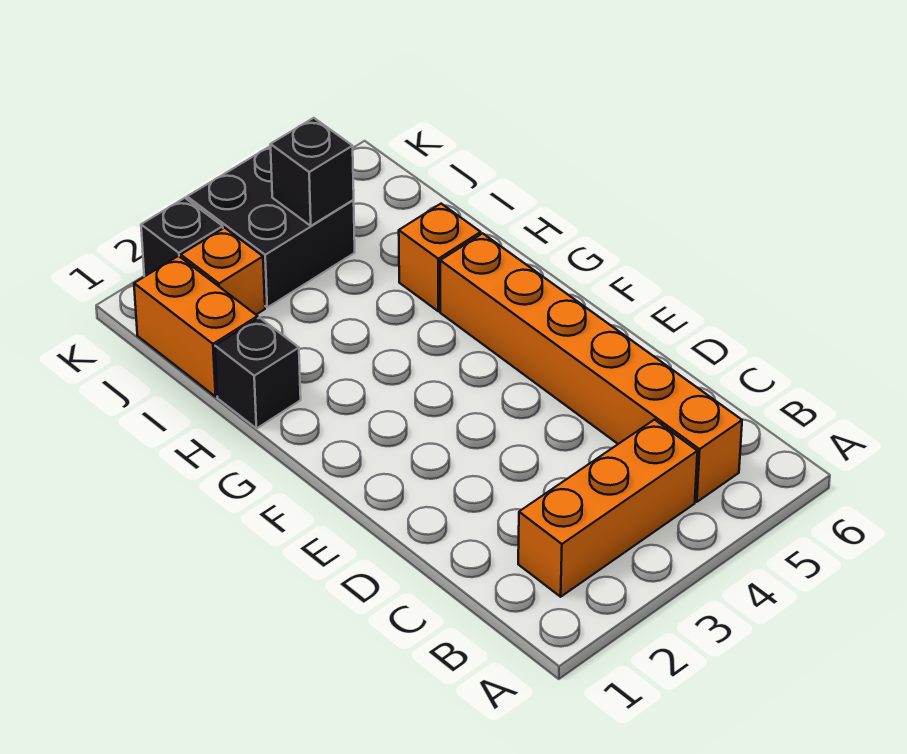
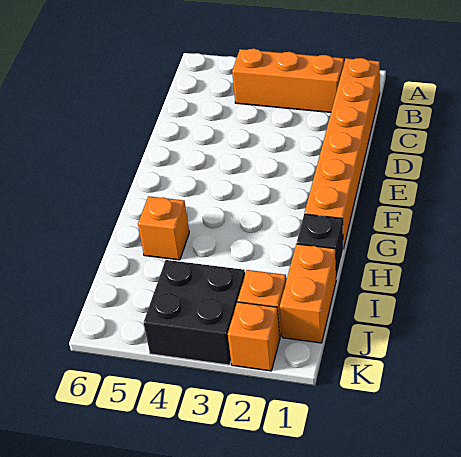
orange brick B5:G5 level 1 -> orange brick B1:G1 level 1
black brick J4 level 2 -> none
black brick K2 level 1 -> orange brick K2 level 1

